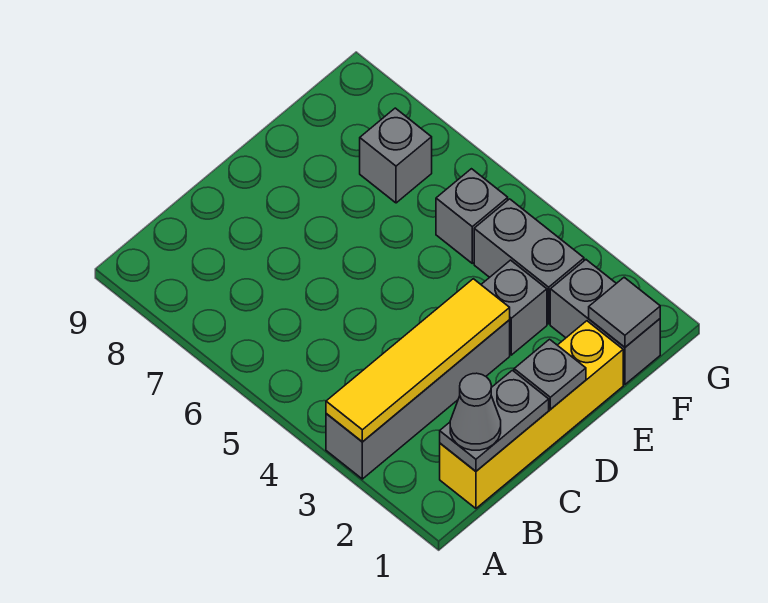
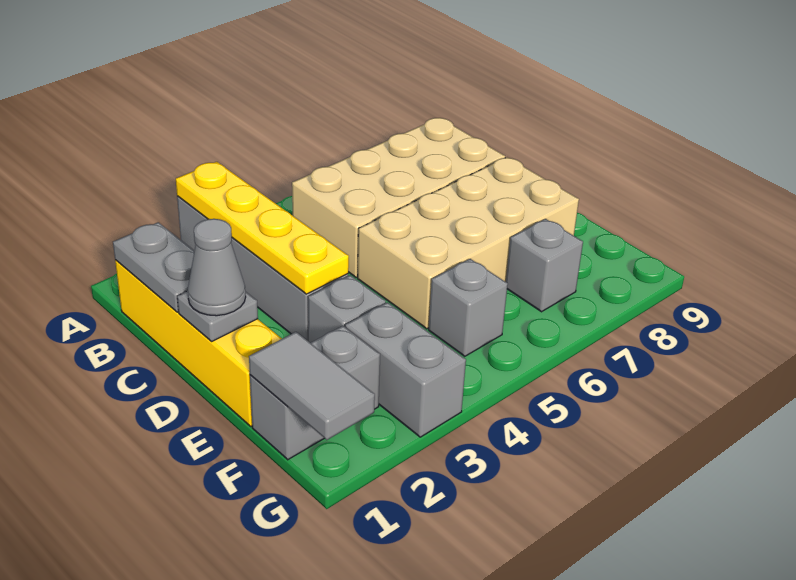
yellow tile A3:D3 level 2 -> yellow plate A3:D3 level 2
grey cone B1 level 3 -> grey cone D1 level 3
none -> tan brick B5:C8 level 1
none -> tan brick D5:E8 level 1
grey tile F1 level 2 -> grey tile F1:G1 level 2
grey brick F3:F4 level 1 -> grey brick F3:G3 level 1

